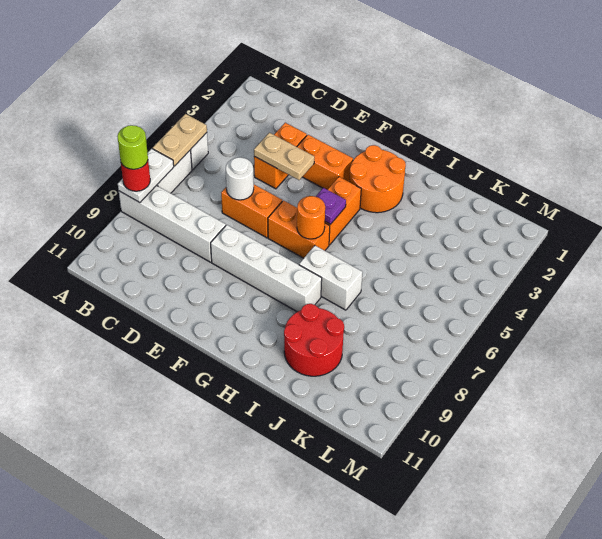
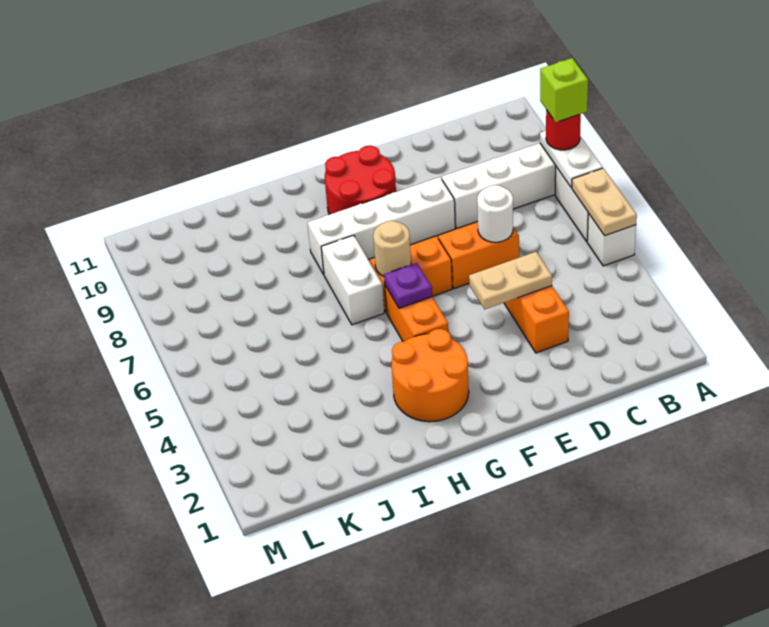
lime round brick A8 level 4 -> lime brick A8 level 4
orange brick E3:F3 level 1 -> none
orange round brick G6 level 2 -> tan round brick G6 level 2
white brick H7:I7 level 1 -> white brick H6:H7 level 1
red round brick I9:J10 level 1 -> red round brick F9:G10 level 1

